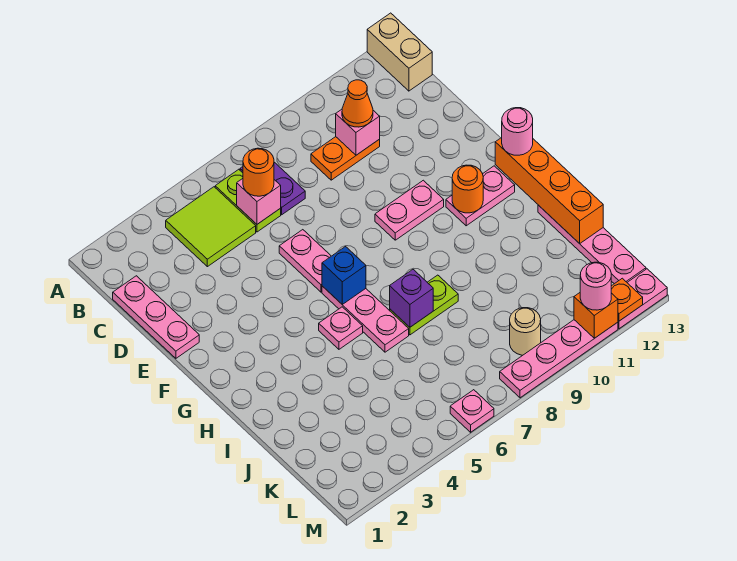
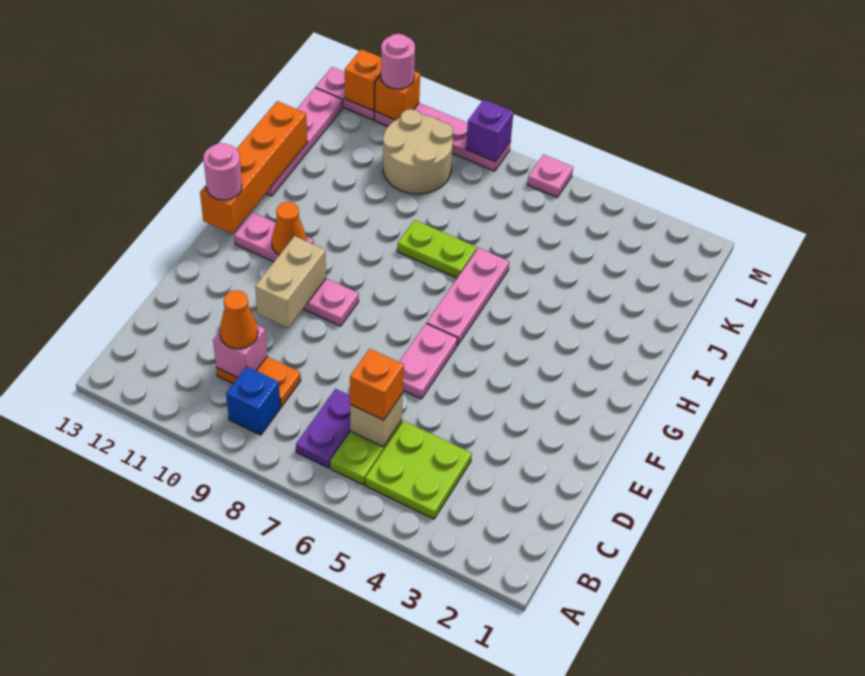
tan brick A13:B13 level 1 -> tan brick E10:F10 level 2
lime tile B4:C5 level 1 -> lime plate B4:C5 level 1
pink plate C1:E1 level 1 -> none
pink brick C6 level 2 -> tan brick C6 level 2
orange round brick C6 level 3 -> orange brick C6 level 3
blue brick G6 level 2 -> blue brick B9 level 1
orange round brick G11 level 2 -> orange cone G11 level 2
pink plate H5 level 1 -> none
purple brick I7 level 2 -> purple brick M8 level 2
tan round brick L9 level 1 -> tan round brick K9:L10 level 1
orange plate M12 level 2 -> orange brick M12 level 2

